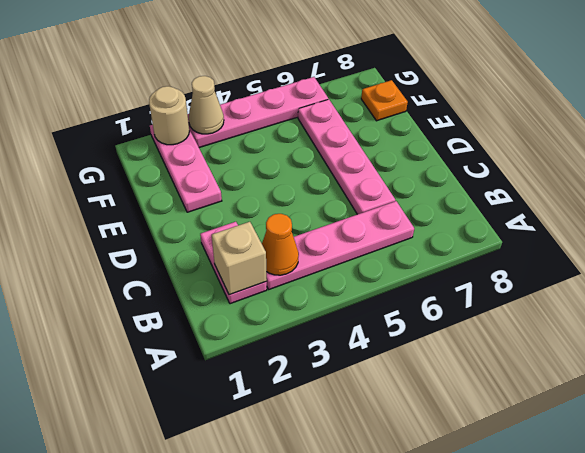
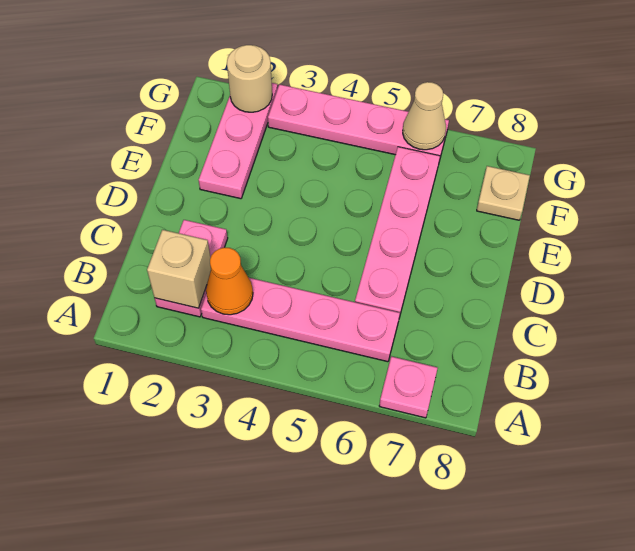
none -> pink plate A7 level 1
orange plate F8 level 1 -> tan plate F8 level 1
tan cone G3 level 2 -> tan cone G6 level 2

